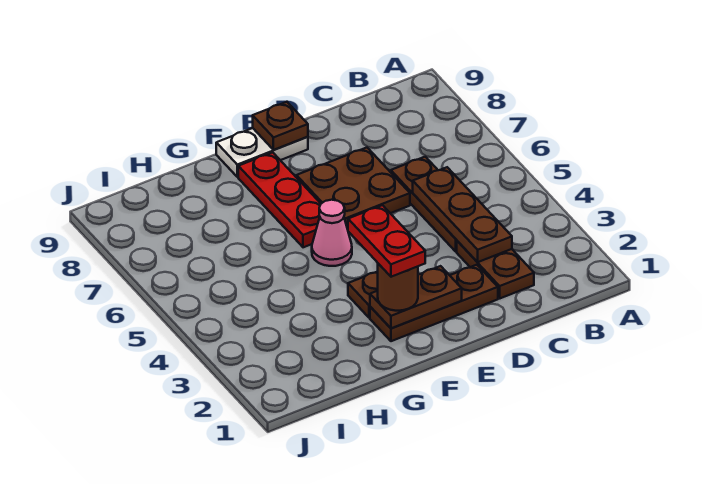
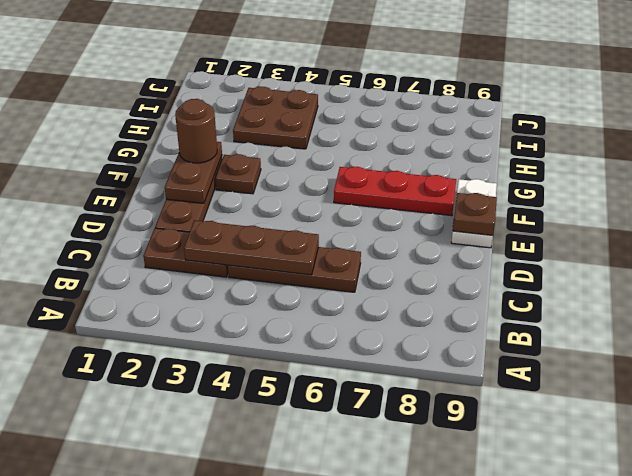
brown plate D6:E7 level 1 -> brown plate H3:I4 level 1
red plate F2:F3 level 4 -> none
pink cone F5 level 1 -> none

